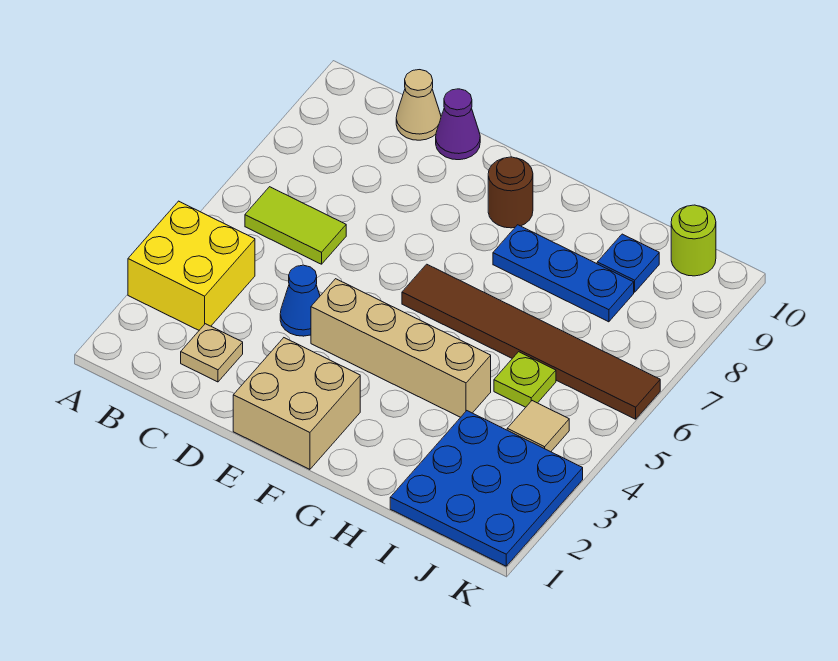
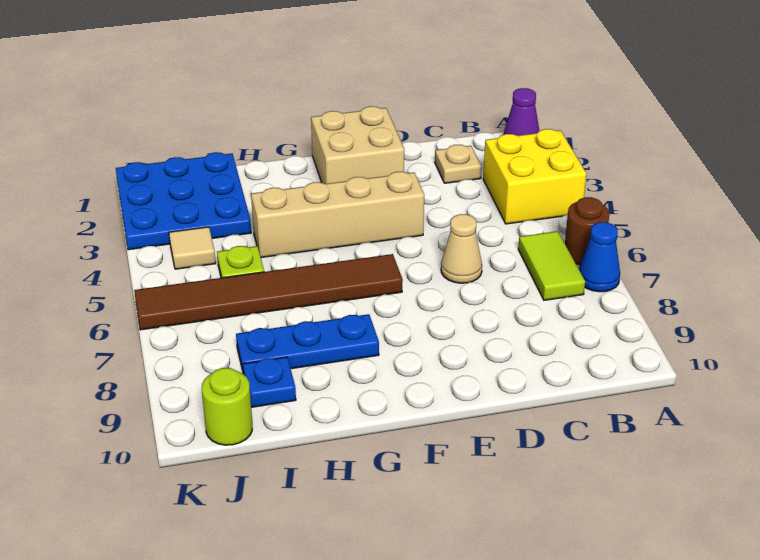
lime tile B6:C6 level 1 -> lime tile B6:B7 level 1
tan cone C10 level 1 -> tan cone D6 level 1
blue cone D4 level 1 -> blue cone A7 level 1
purple cone D10 level 1 -> purple cone A1 level 1
brown round brick F9 level 1 -> brown round brick A6 level 1

